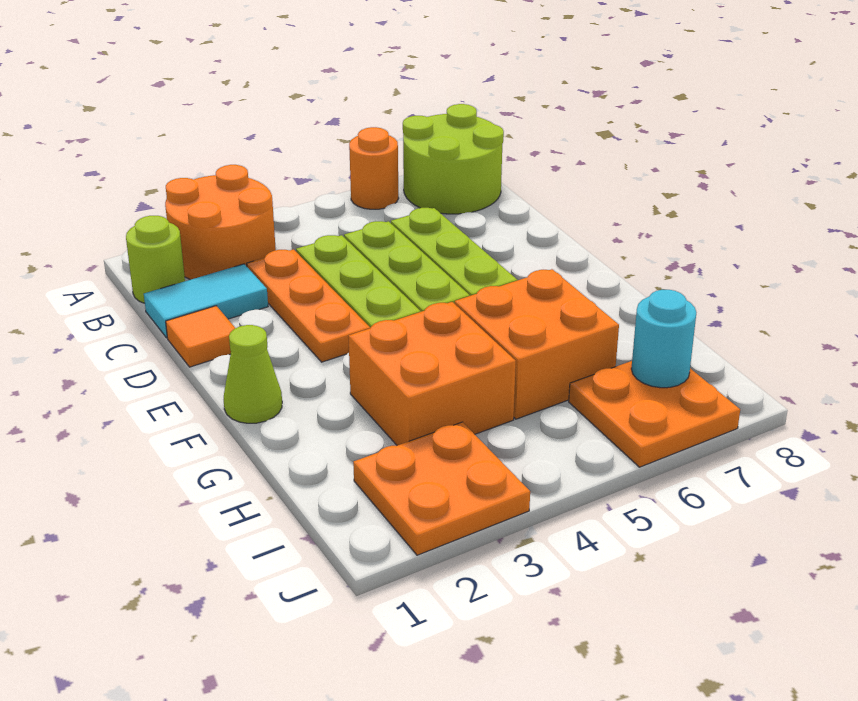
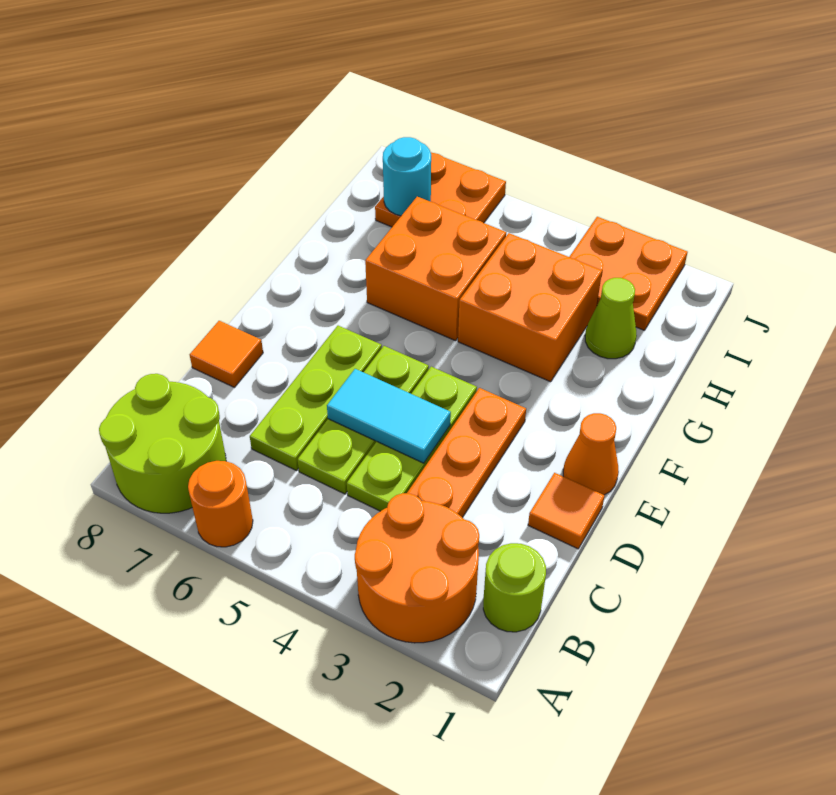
cyan tile C1:C2 level 1 -> cyan tile D4:D5 level 2
none -> orange tile D8 level 1
none -> orange cone E1 level 1
lime cone F1 level 1 -> lime cone H2 level 1

